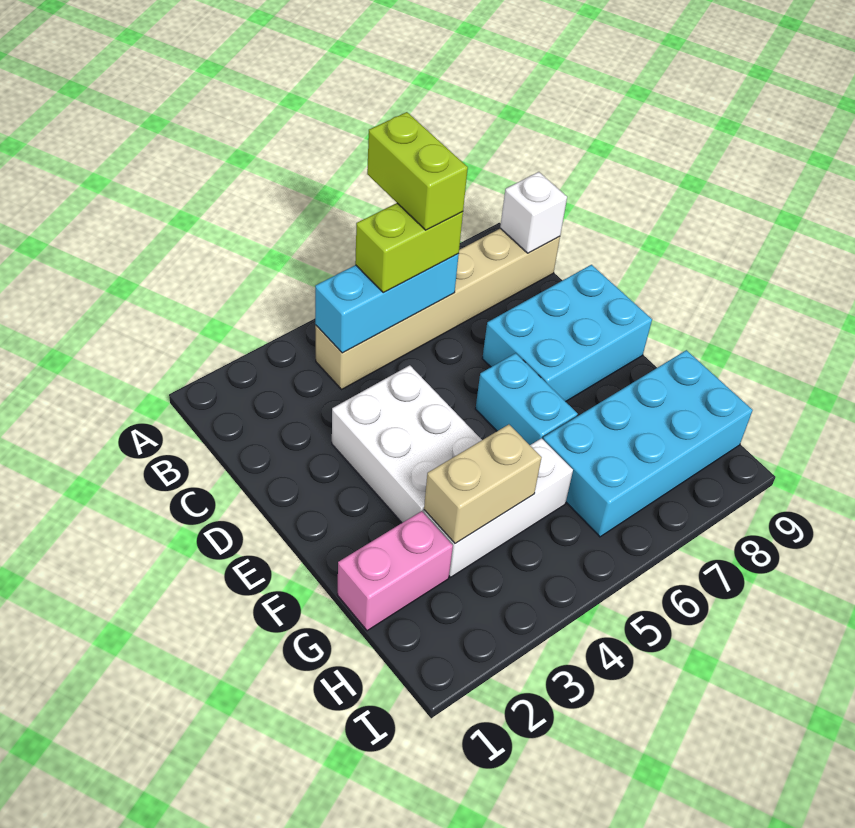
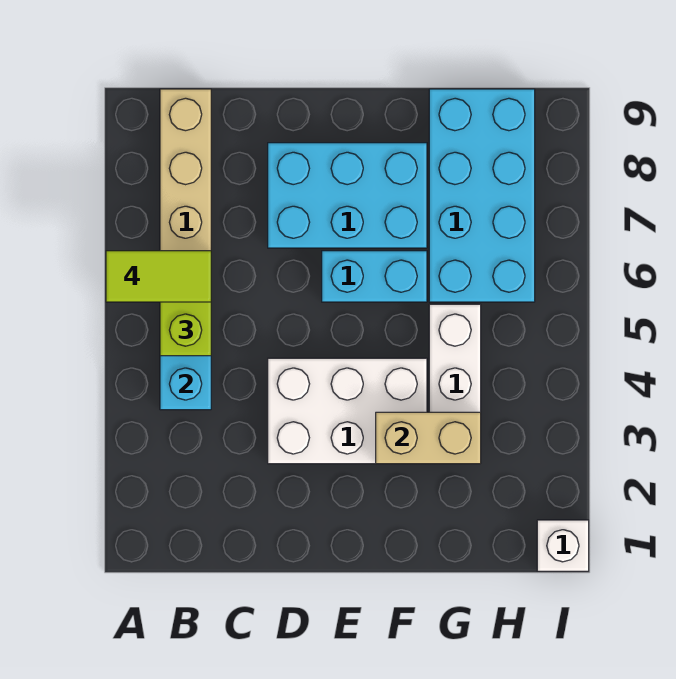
lime brick A6:B6 level 4 -> lime tile A6:B6 level 4
white brick B9 level 2 -> white brick I1 level 1
cyan brick D7:E9 level 1 -> cyan brick D7:F8 level 1
pink brick G1:G2 level 1 -> none
tan brick G3:G4 level 2 -> tan brick F3:G3 level 2

